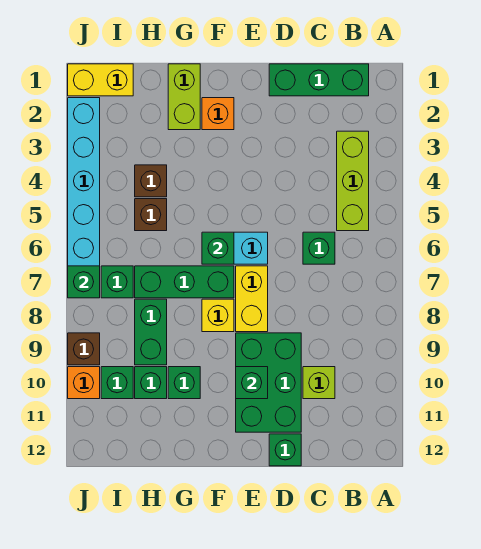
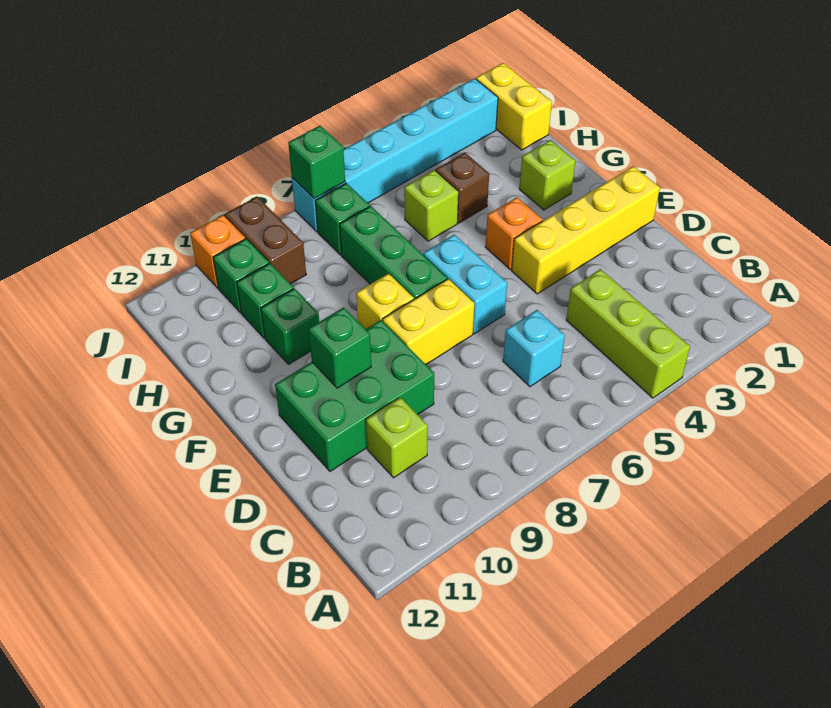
green brick B1:D1 level 1 -> none
lime brick B3:B5 level 1 -> lime brick A4:C4 level 1
green brick C6 level 1 -> cyan brick C6 level 1
green brick D12 level 1 -> none
none -> yellow brick E1:E4 level 1
orange brick F2 level 1 -> orange brick F4 level 1
green brick F6 level 2 -> none
lime brick G1:G2 level 1 -> lime brick G2 level 1
brown brick H5 level 1 -> lime brick H5 level 1
green brick H8:H9 level 1 -> none
brown brick J9 level 1 -> brown brick I9:J9 level 1

